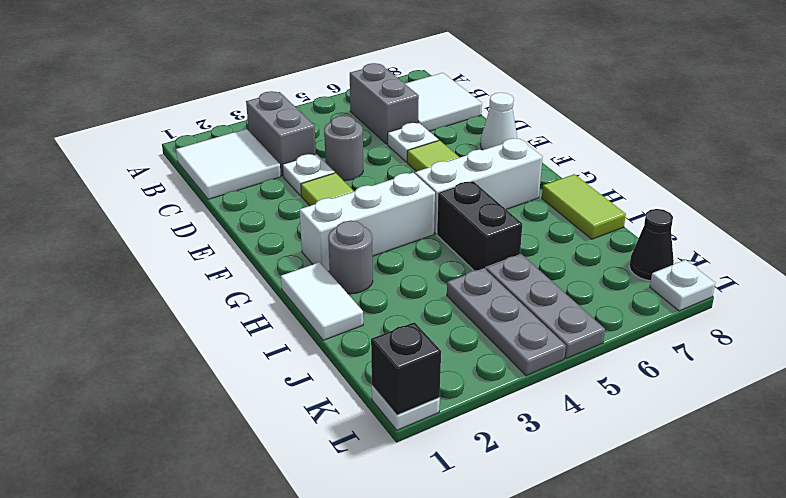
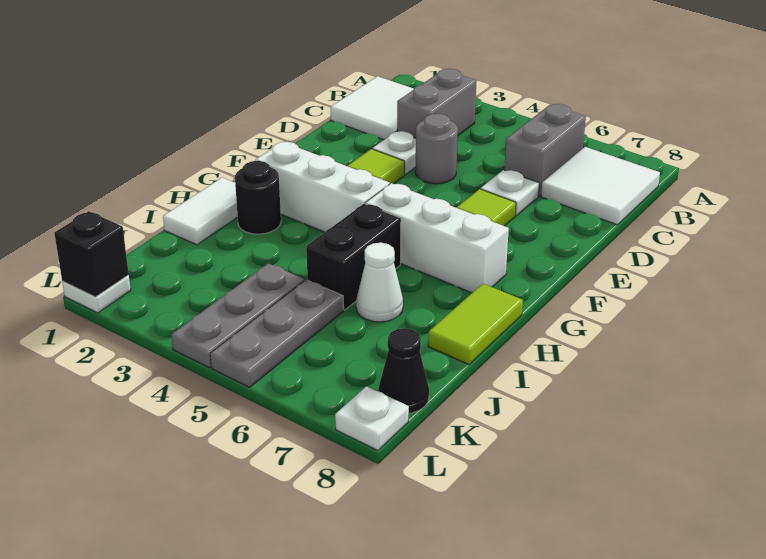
white cone E8 level 1 -> white cone I6 level 1
grey round brick H2 level 1 -> black round brick H2 level 1

